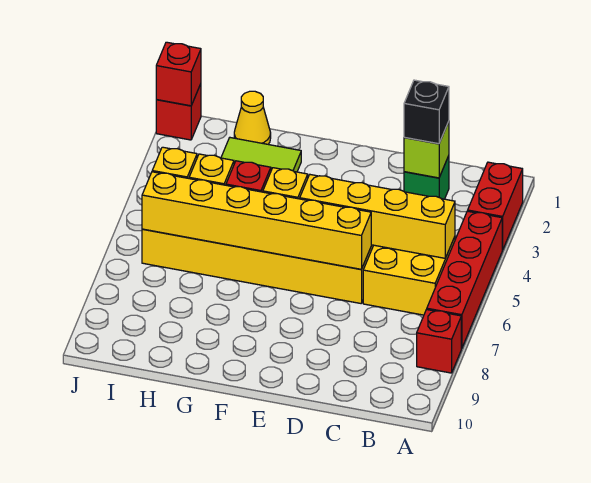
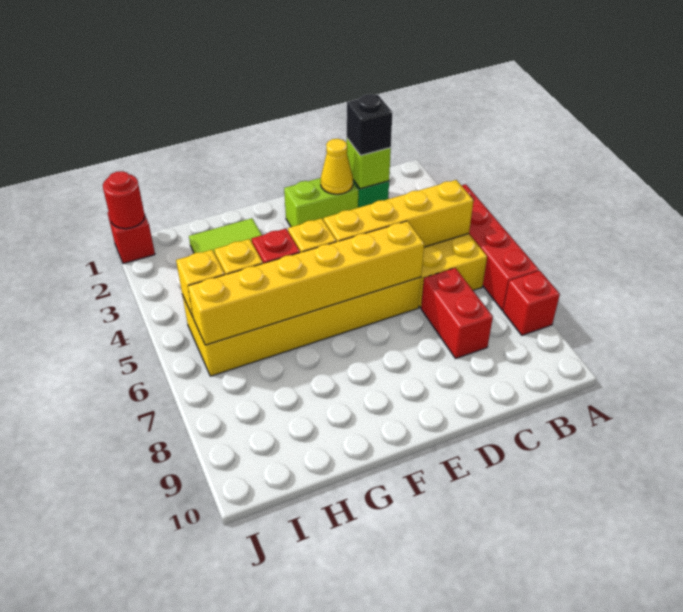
red brick A2:A3 level 1 -> red brick C7:C8 level 1
none -> lime brick D2:E2 level 1
yellow cone H1 level 1 -> yellow cone D2 level 2
red brick J1 level 2 -> red round brick J1 level 2

